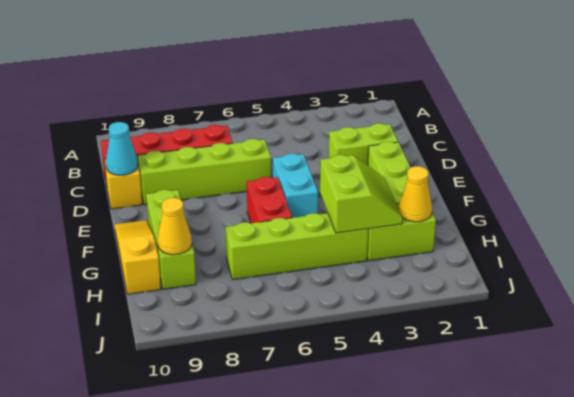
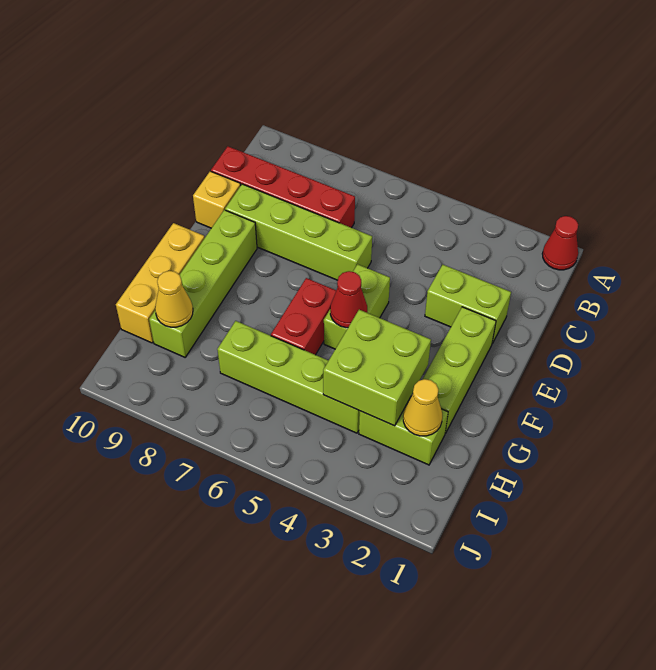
none -> red cone A1 level 1
cyan cone D10 level 2 -> none
cyan brick E5:F5 level 1 -> lime brick E5:F5 level 1
none -> red cone F5 level 2
lime brick F9:H9 level 1 -> lime brick E9:H9 level 1
yellow slope F10:H10 level 1 top H -> yellow brick F10:H10 level 1
lime slope G3:H4 level 2 top 4 -> lime brick G3:H4 level 2

